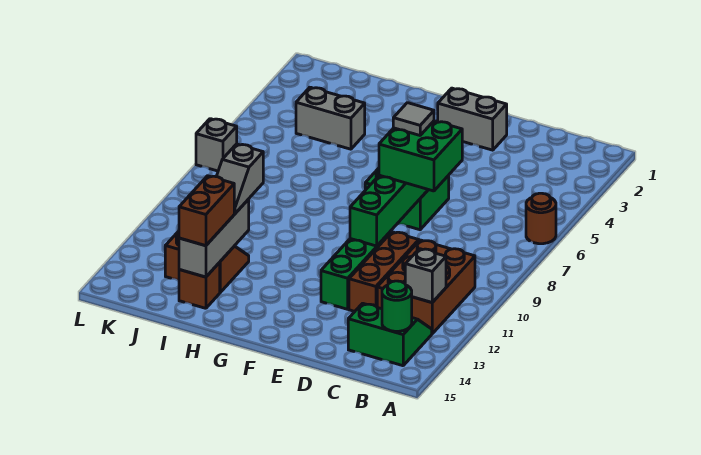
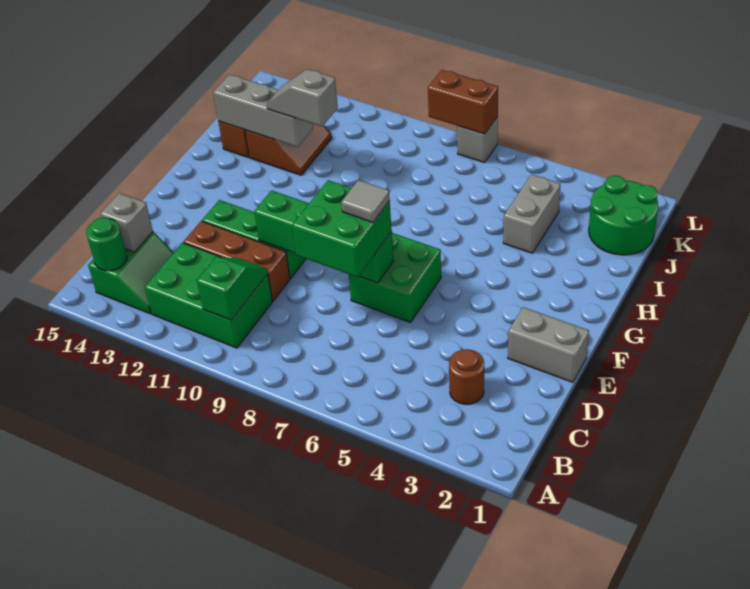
brown round brick A6 level 1 -> brown round brick C3 level 1
brown brick B10:C12 level 1 -> green brick B10:C12 level 1
none -> green slope B10:C10 level 2 top B
grey brick B12 level 2 -> grey brick C14 level 2
grey brick E2:F2 level 1 -> grey brick E1:E2 level 1
brown brick I13:I14 level 3 -> brown brick L7:L8 level 2
none -> green round brick J1:K2 level 1

